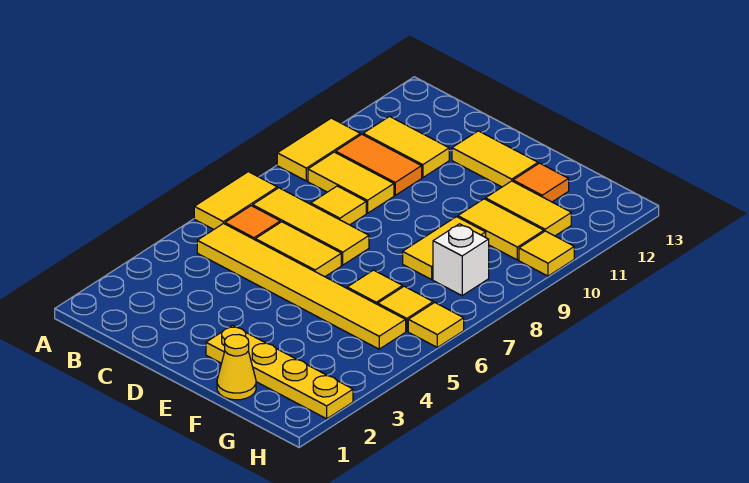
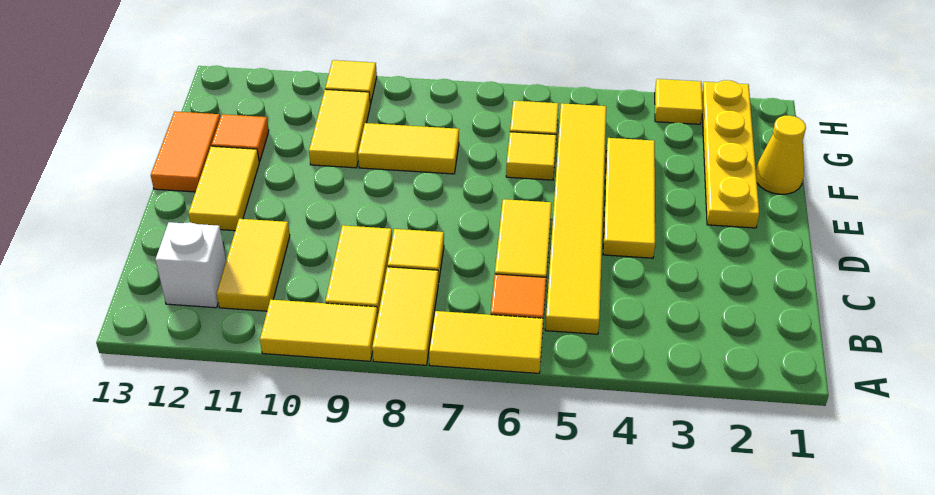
yellow tile B7:D7 level 1 -> yellow tile D4:F4 level 1
orange tile B10:C10 level 1 -> orange tile E13:F13 level 1
yellow tile F11:G11 level 1 -> yellow tile A8:B8 level 1
white brick G8 level 1 -> white brick B12 level 1
yellow tile H6 level 1 -> yellow tile H3 level 1

